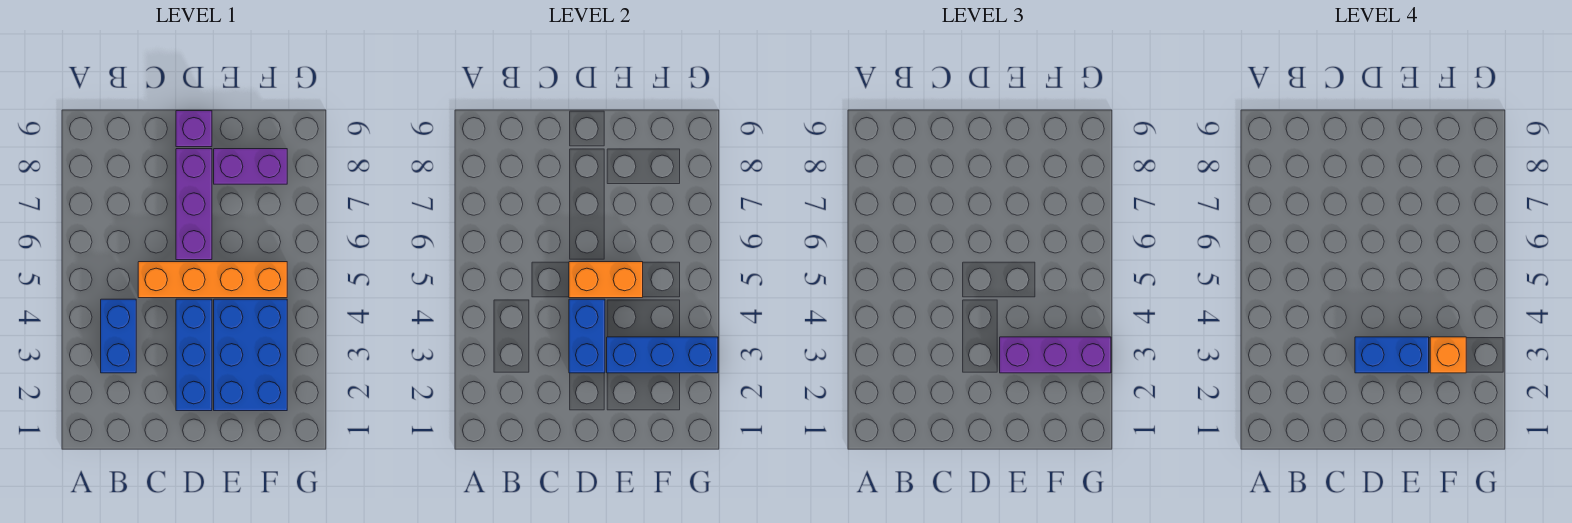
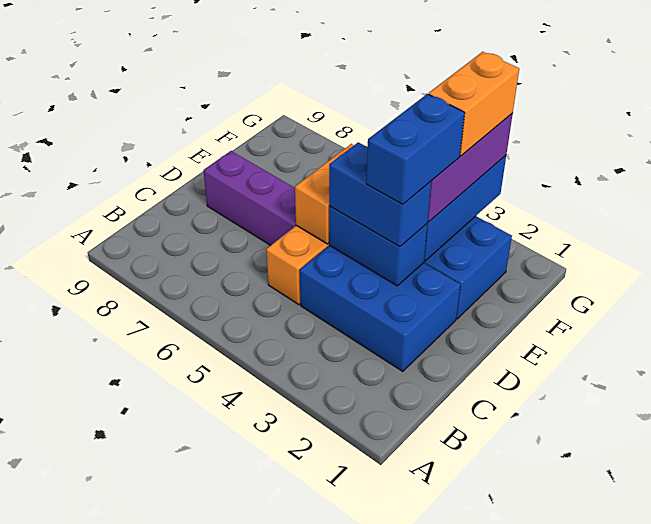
blue brick B3:B4 level 1 -> blue brick D3:D4 level 3
blue brick D2:D4 level 1 -> blue brick C2:D4 level 1
purple brick D9 level 1 -> none
purple brick E8:F8 level 1 -> none
orange brick F3 level 4 -> orange brick F3:G3 level 4

